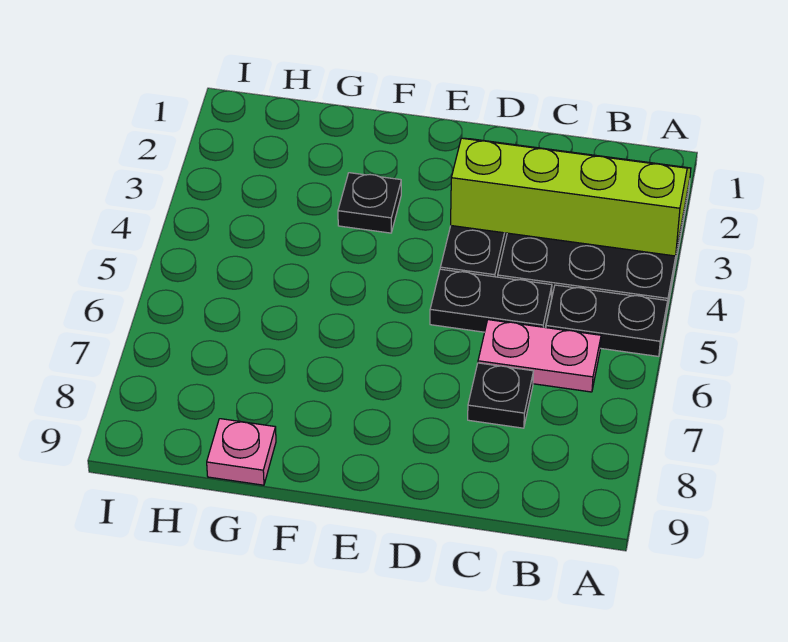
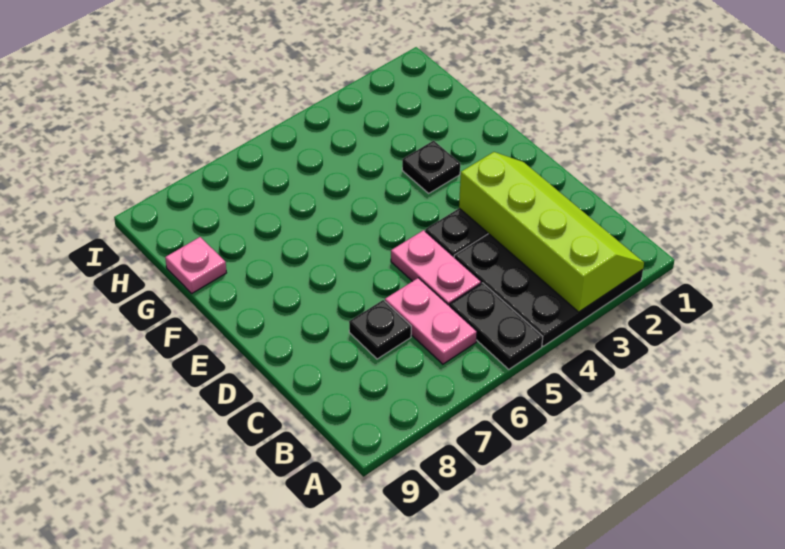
black plate C5:D5 level 1 -> pink plate C5:D5 level 1

